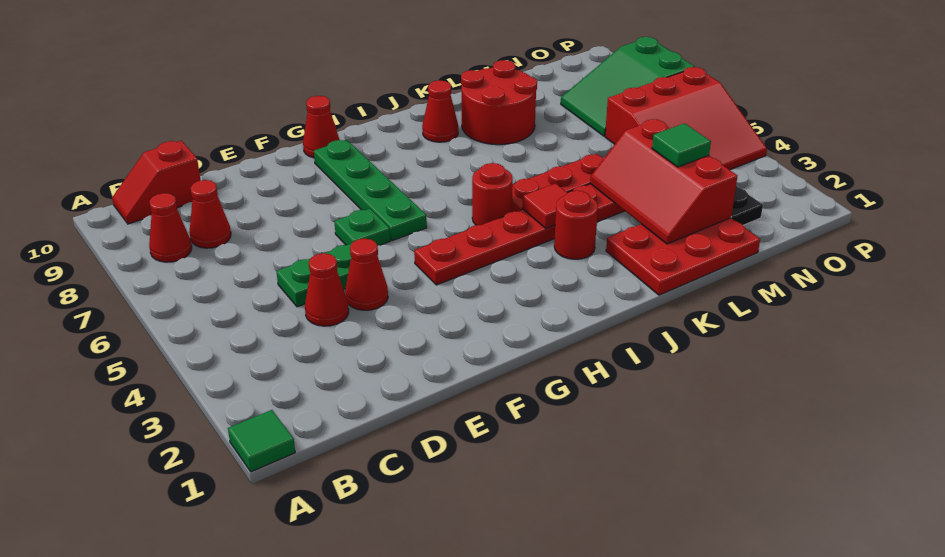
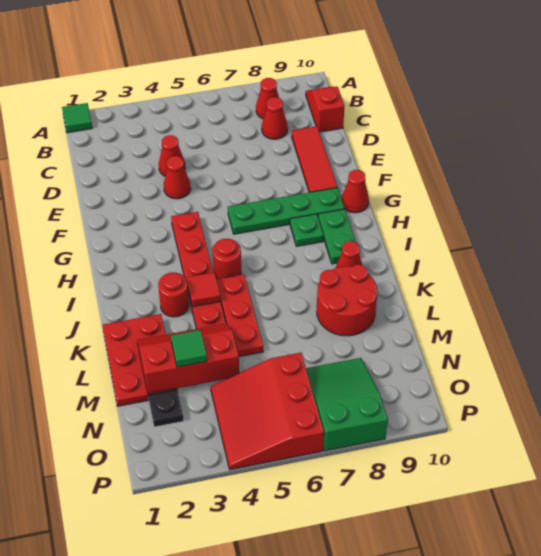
green plate D5:E5 level 1 -> green plate H9:I9 level 1
none -> red tile D9:F9 level 1
green plate F6 level 1 -> green plate H8 level 1

